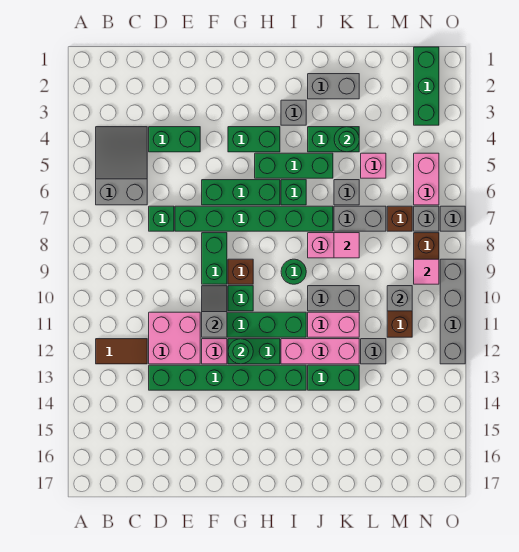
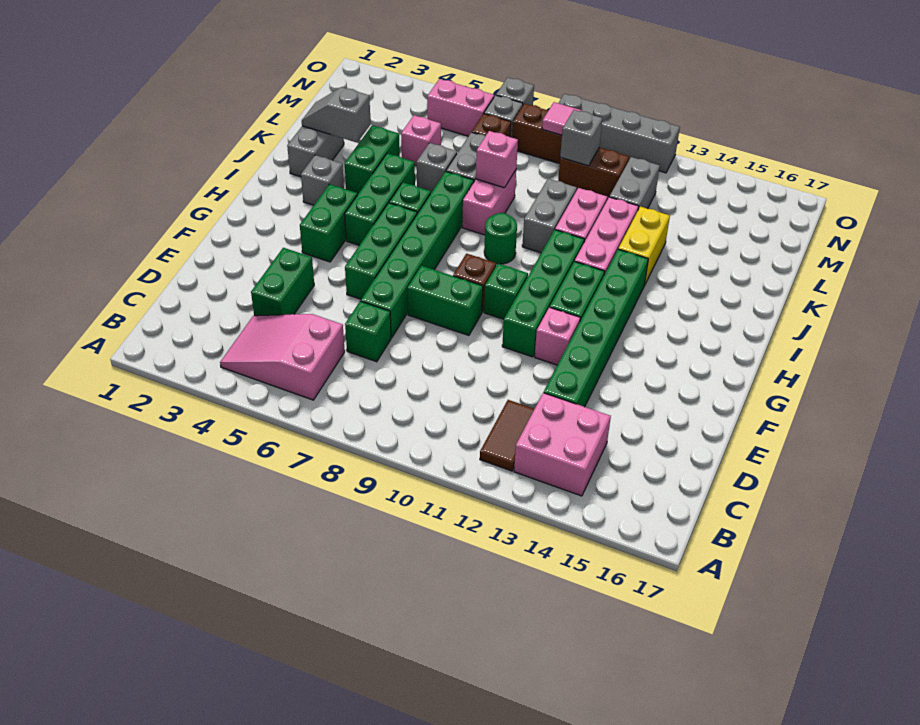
grey slope B4:C6 level 1 top 6 -> pink slope B4:C6 level 1 top 6
pink brick D11:E12 level 1 -> pink brick B13:C14 level 1
grey slope F10:F11 level 2 top 11 -> grey slope K2:K3 level 2 top 3
green round brick G12 level 2 -> none
green brick J13:K13 level 1 -> yellow brick J13:K13 level 1
green round brick K4 level 2 -> none
pink tile K8 level 2 -> pink brick K8 level 2
grey brick L12 level 1 -> grey brick L12:M12 level 1
green brick N1:N3 level 1 -> none

